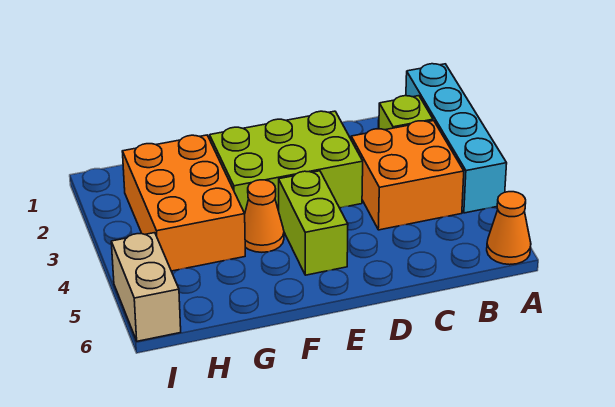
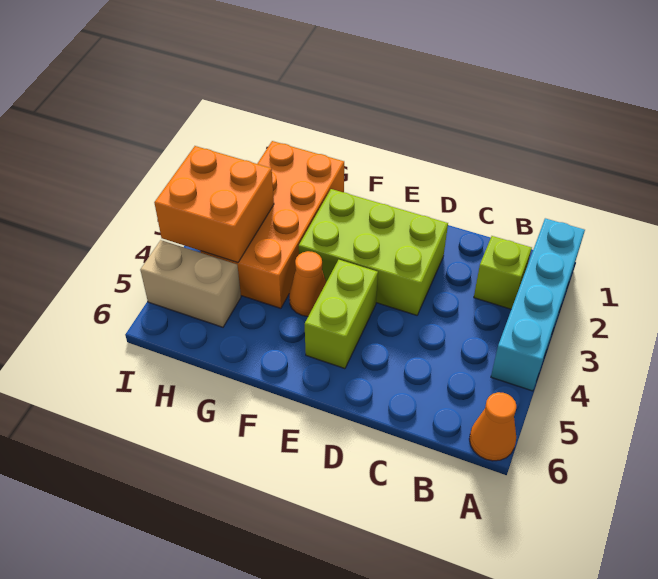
orange brick B3:C4 level 1 -> orange brick H3:I4 level 2
orange brick G2:H4 level 1 -> orange brick G1:H4 level 1
tan brick I5:I6 level 1 -> tan brick H5:I5 level 1

